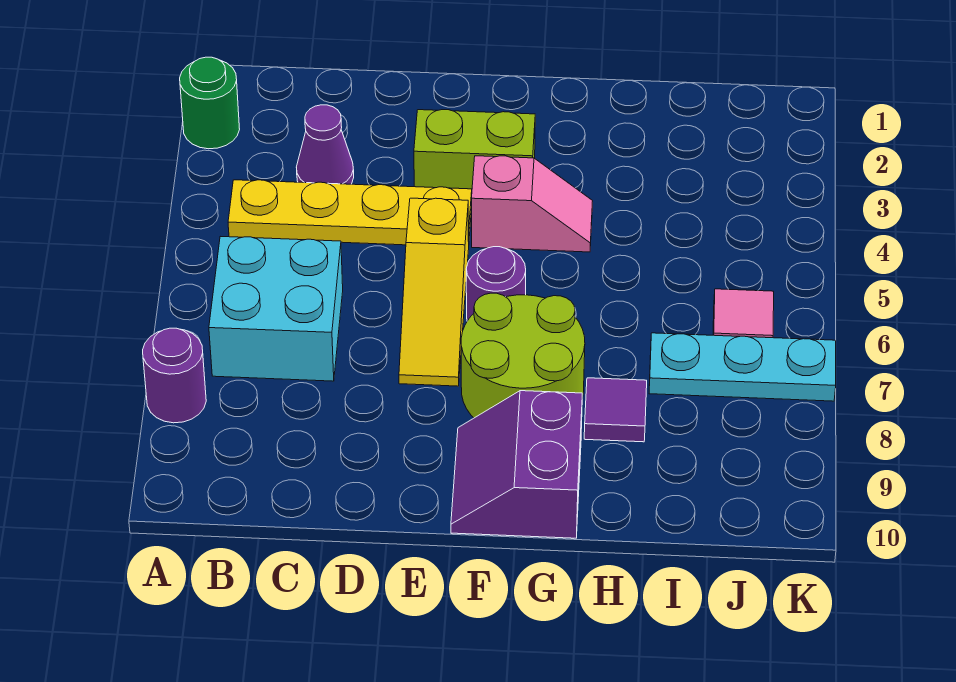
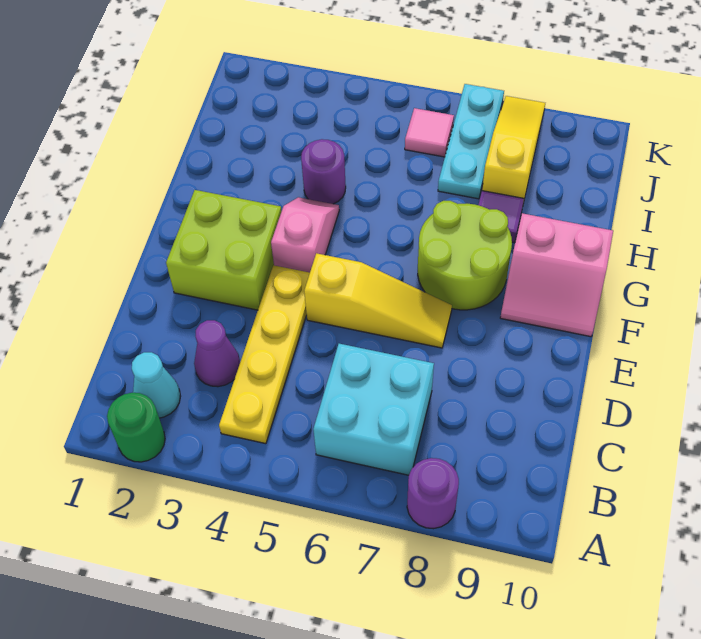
none -> cyan cone B2 level 1
lime brick E3:F3 level 1 -> lime brick E2:F3 level 1
purple round brick F6 level 1 -> purple round brick H4 level 1
purple slope F9:G10 level 1 top G -> pink slope F9:G10 level 1 top G
none -> yellow slope I8:K8 level 1 top I

